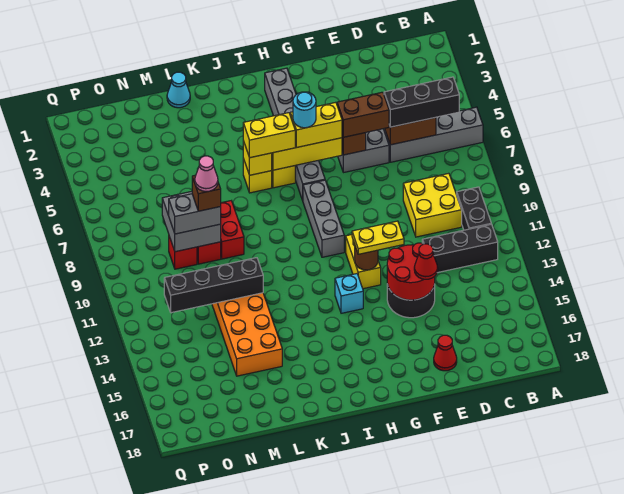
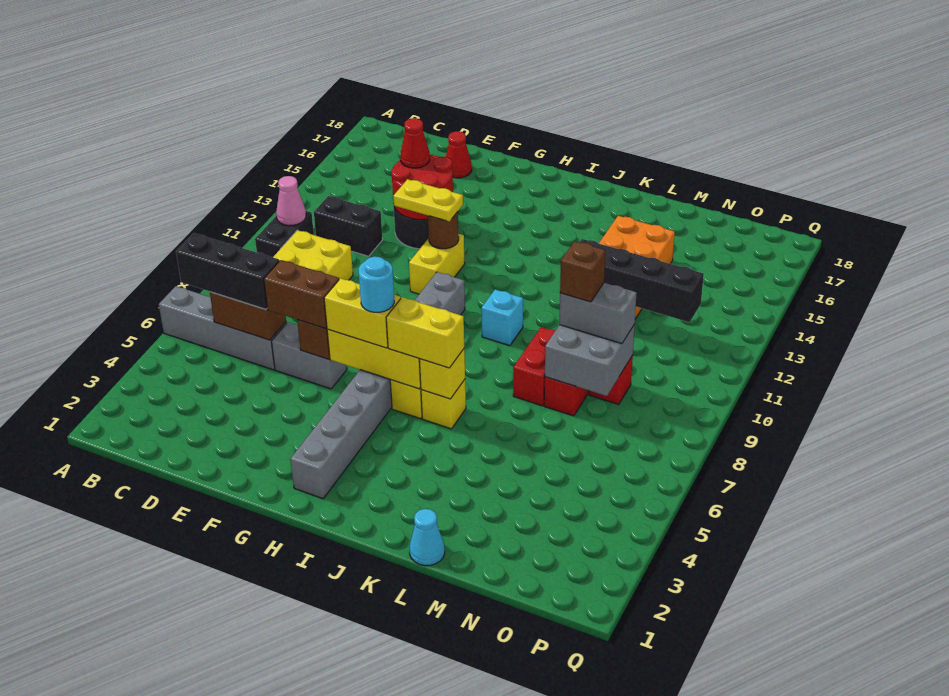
black brick B12:D12 level 1 -> black brick C12:D12 level 1
cyan brick H13 level 1 -> cyan brick J10 level 1
pink cone M9 level 5 -> pink cone B11 level 2

